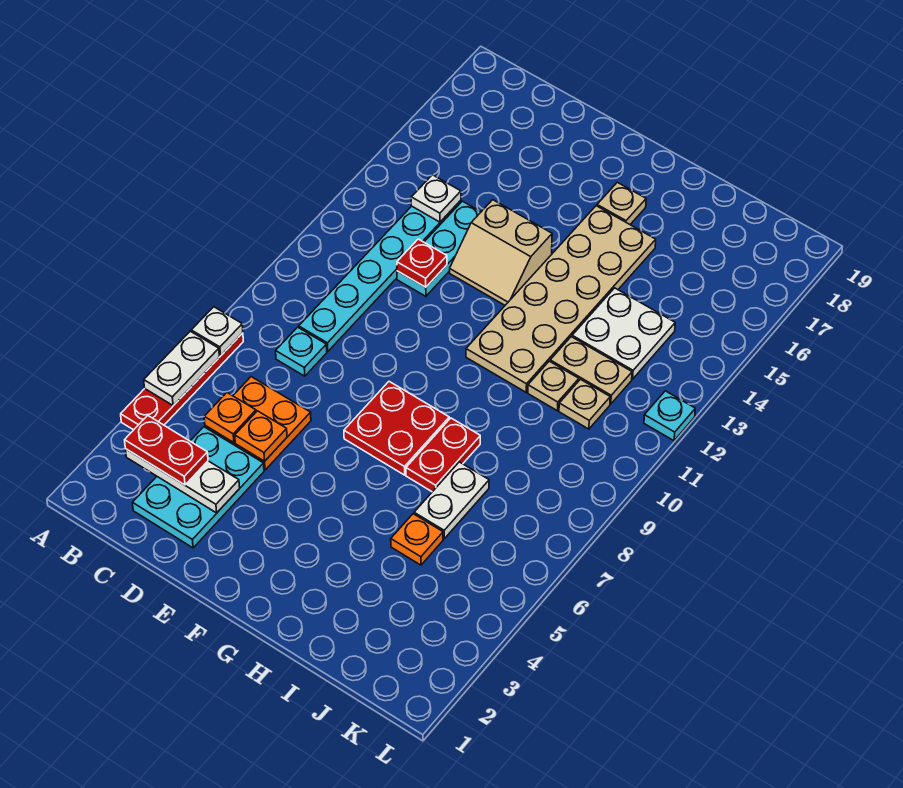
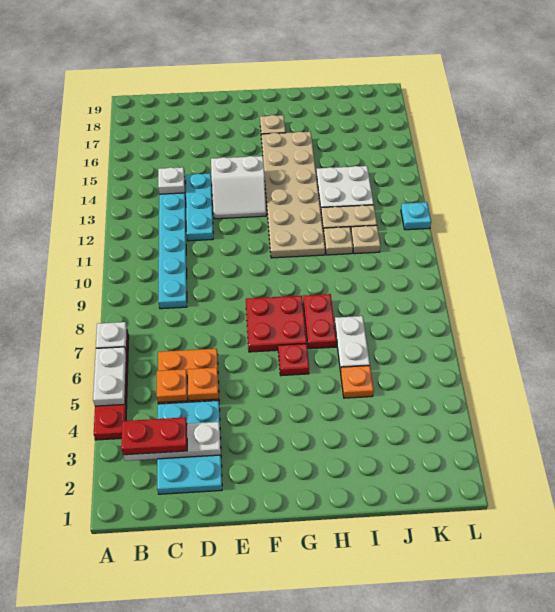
cyan plate C8 level 1 -> none
red plate D12 level 2 -> red plate G6 level 1
tan slope E13:F14 level 1 top 14 -> white slope E13:F14 level 1 top 14

